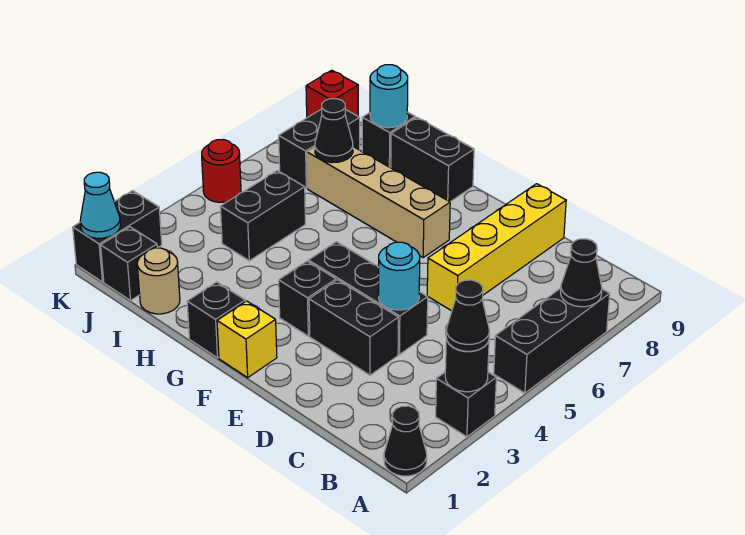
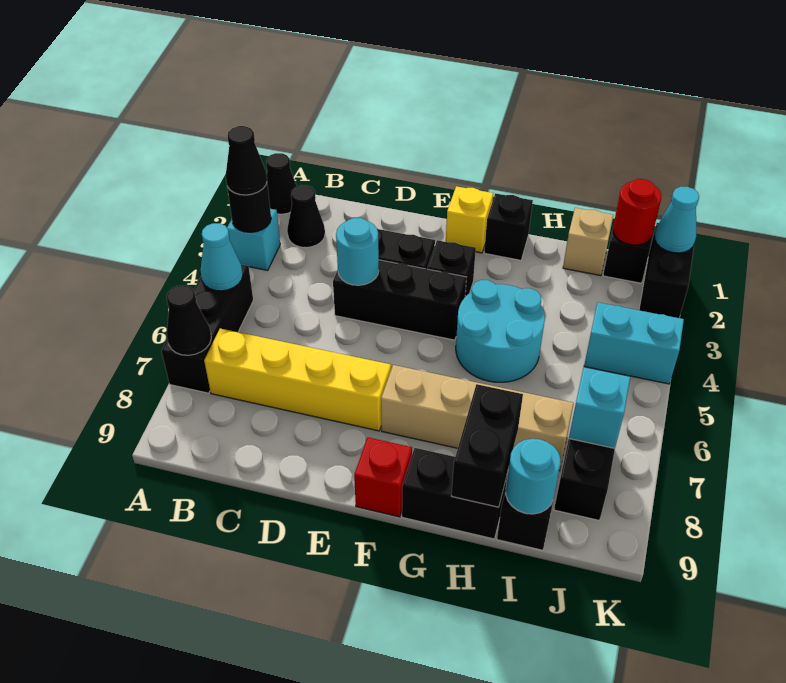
black brick A3 level 1 -> cyan brick A3 level 1
none -> cyan cone A5 level 2
yellow brick D6:D9 level 1 -> yellow brick B7:E7 level 1
none -> cyan round brick G4:H5 level 1
tan round brick I1 level 1 -> tan brick I1 level 1
black brick I4:I5 level 1 -> black brick H8:H9 level 2
black cone I7 level 2 -> black cone B2 level 1
none -> cyan brick J4:K4 level 1
none -> cyan brick J7 level 2
red round brick K5 level 1 -> red round brick J1 level 2
red brick K9 level 1 -> red brick F9 level 1

